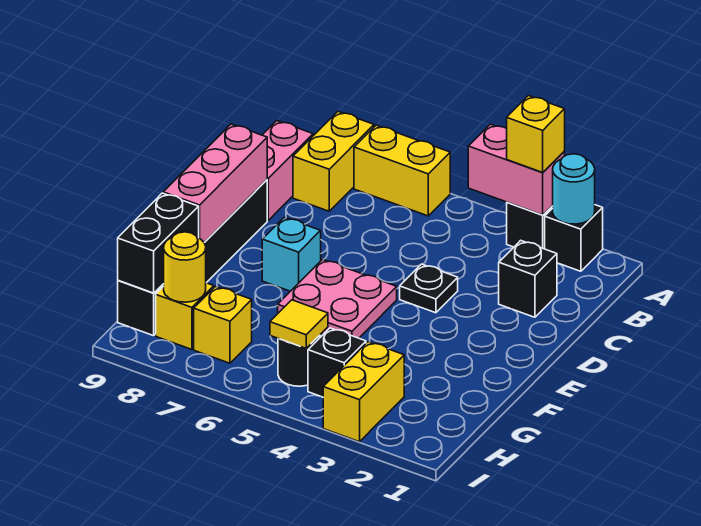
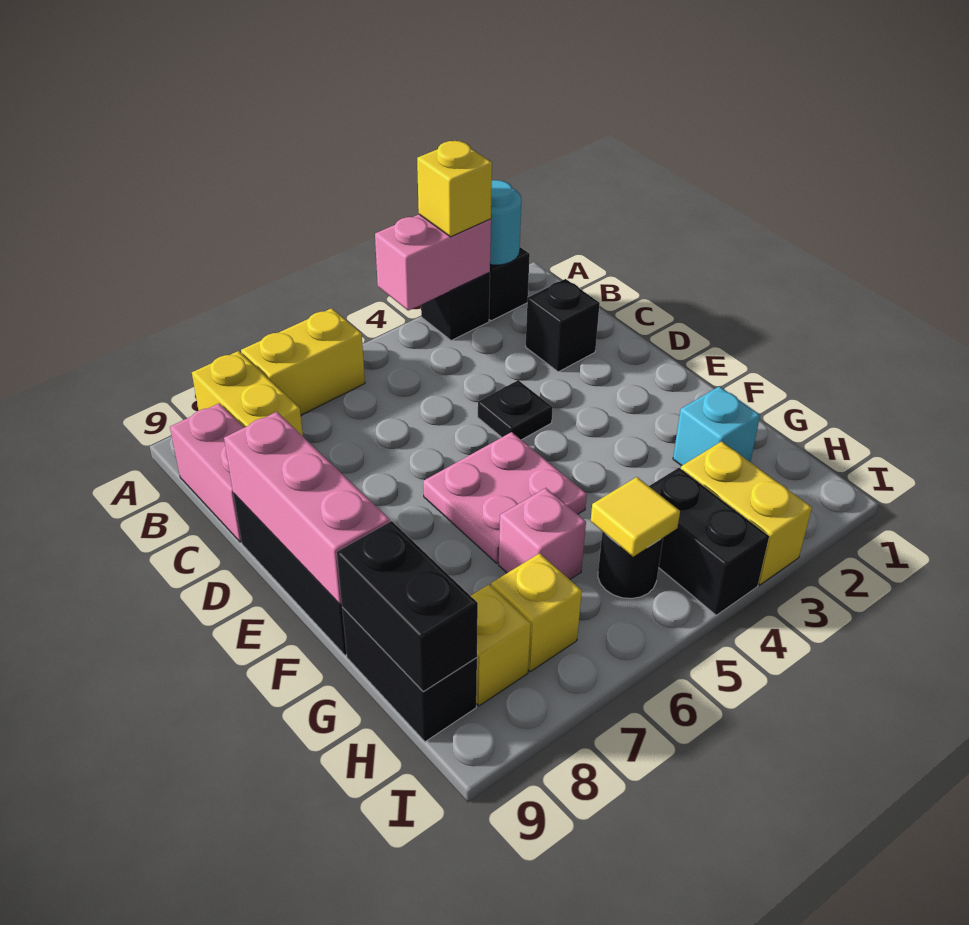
cyan brick E7 level 1 -> cyan brick G2 level 1
none -> pink brick G6 level 1
black brick H4 level 1 -> black brick H4:I4 level 1
yellow round brick H8 level 2 -> none

